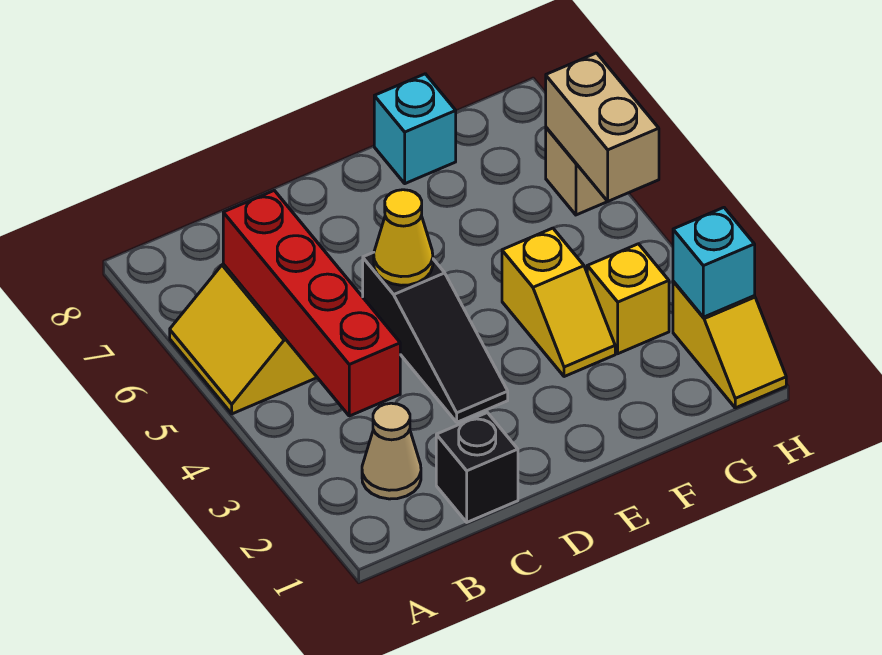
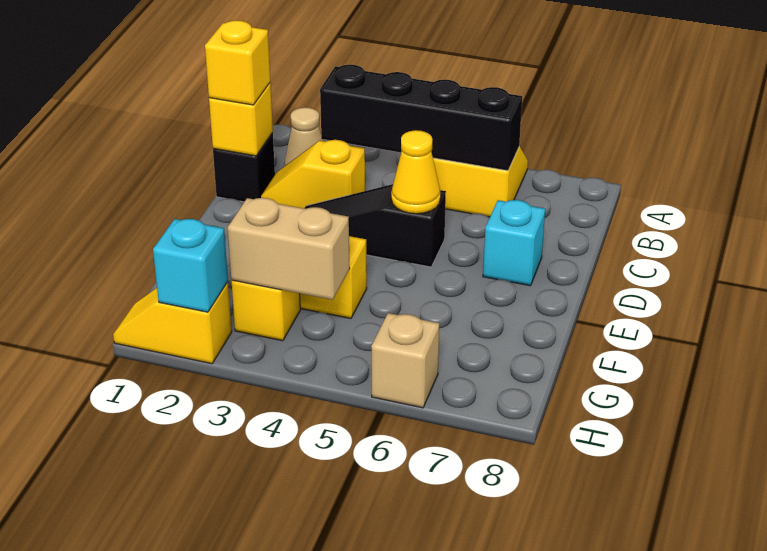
red brick B3:B6 level 2 -> black brick B3:B6 level 2
none -> yellow brick C1 level 2
none -> yellow brick C1 level 3
none -> yellow slope C2:C3 level 1 top 3
cyan brick F8 level 1 -> cyan brick D7 level 1
tan brick H5:H6 level 2 -> tan brick G3:G4 level 2

